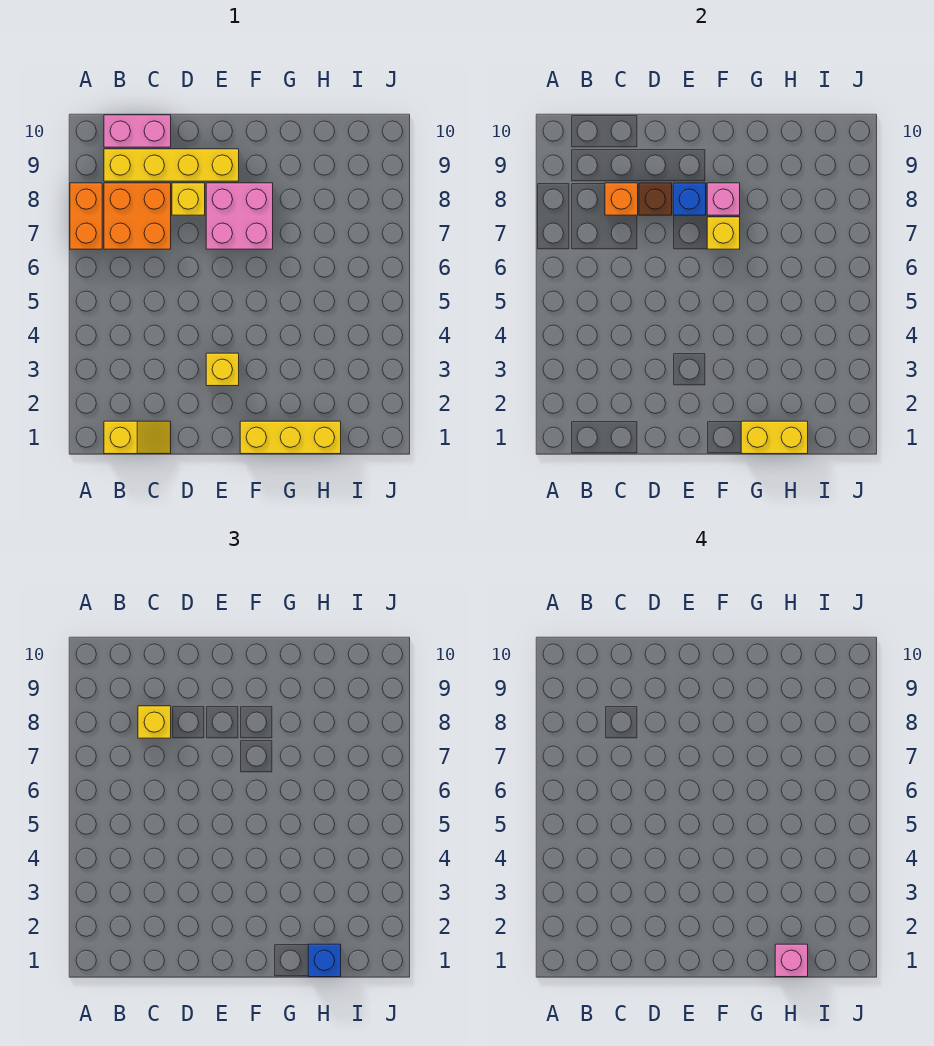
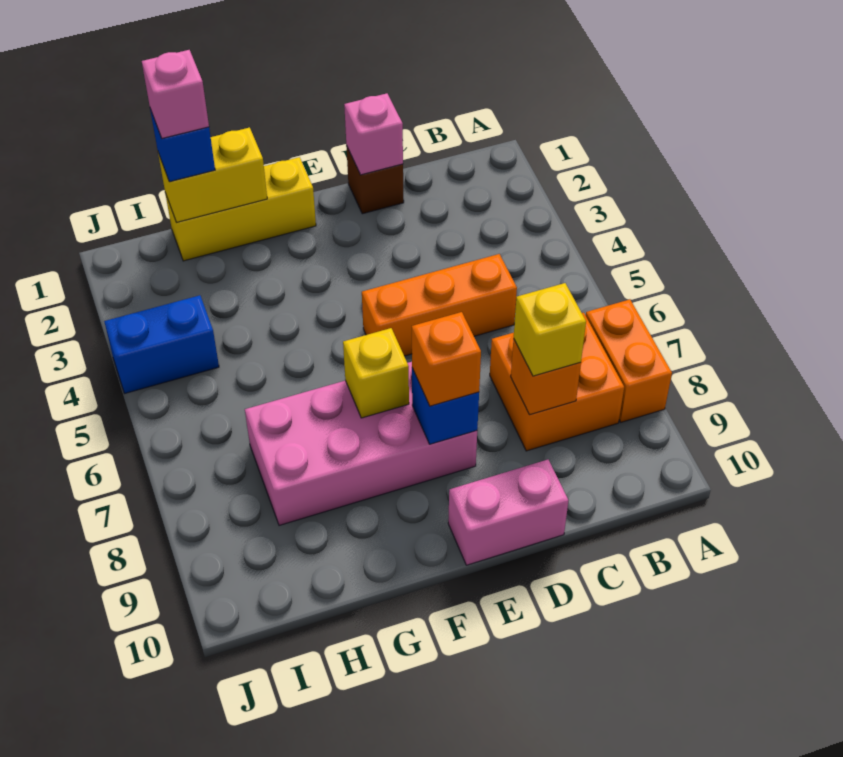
yellow slope B1:C1 level 1 top B -> none
yellow brick B9:E9 level 1 -> none
pink brick B10:C10 level 1 -> pink brick D10:E10 level 1
none -> orange brick C5:E5 level 1
yellow brick D8 level 1 -> none
brown brick D8 level 2 -> brown brick D1 level 1
yellow brick E3 level 1 -> none
pink brick E7:F8 level 1 -> pink brick E7:H8 level 1
none -> orange brick E8 level 3
pink brick F8 level 2 -> pink brick D1 level 2
none -> blue brick I4:J4 level 1

